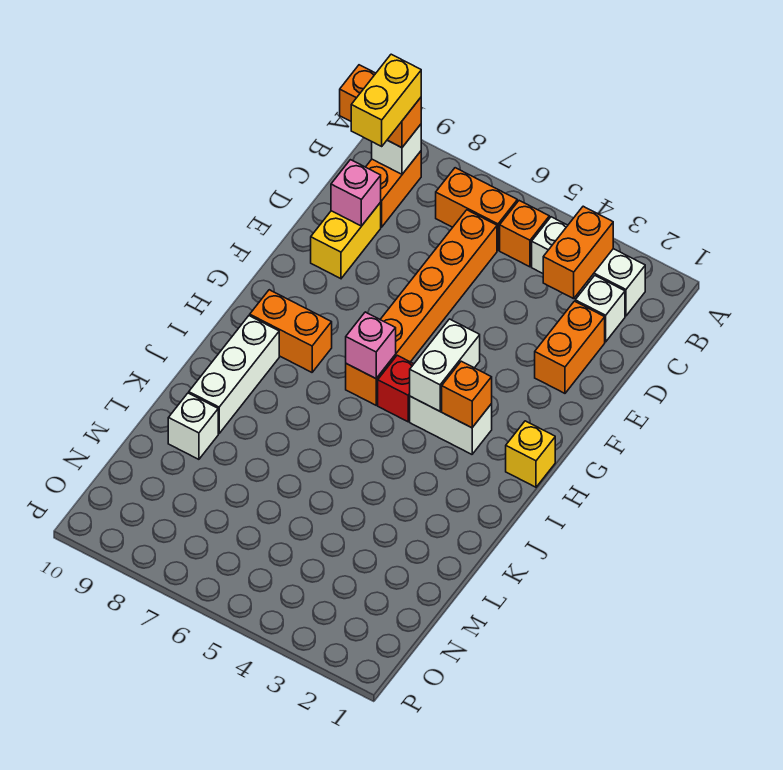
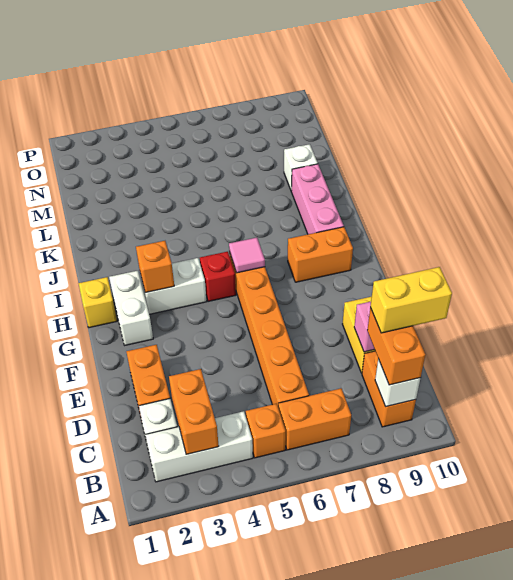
orange brick B9:B10 level 3 -> orange brick B9:C9 level 3
yellow brick B9:C9 level 4 -> yellow brick C9:C10 level 4
white brick G4:H4 level 2 -> white brick G2:H2 level 1
pink brick H6 level 2 -> pink tile H6 level 2
white brick I9:K9 level 1 -> pink brick I9:K9 level 1

